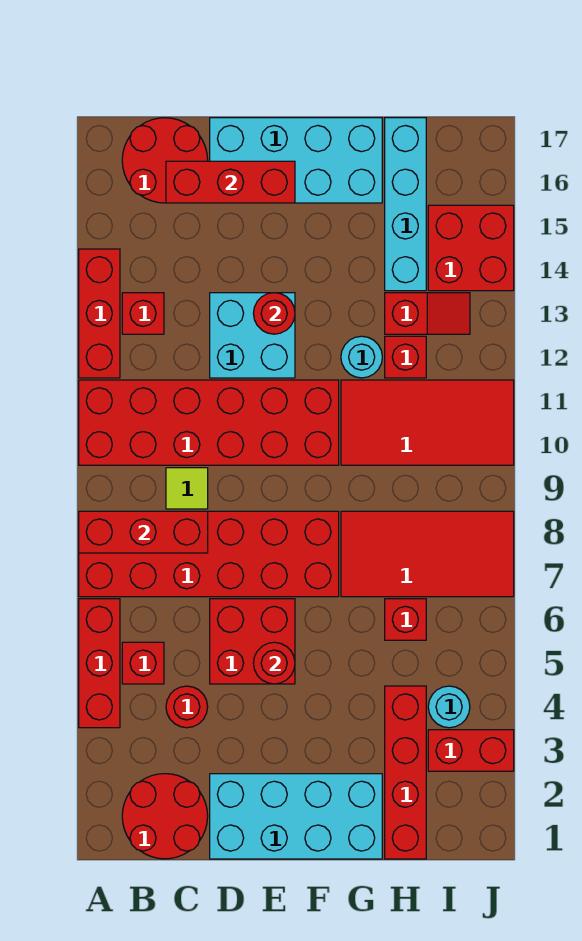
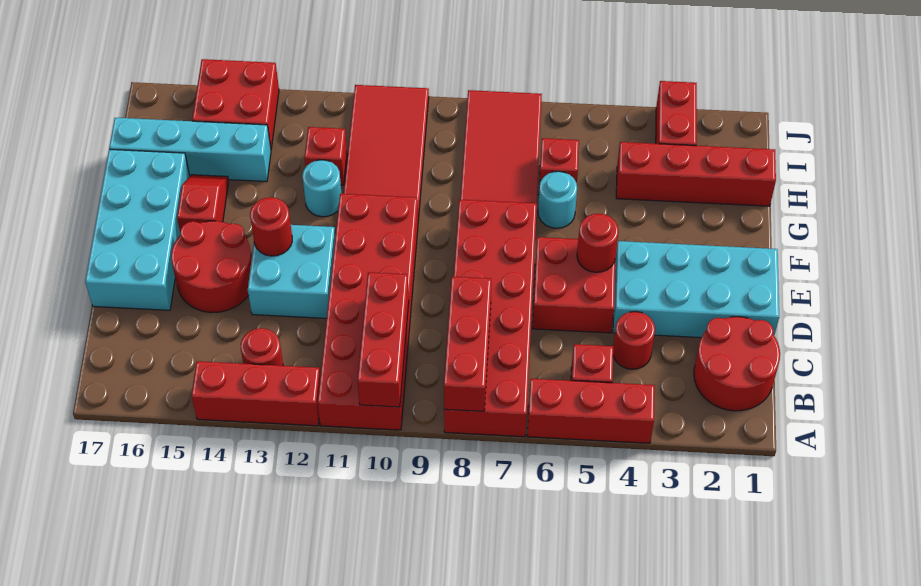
red brick B13 level 1 -> red round brick B13 level 1
red round brick B16:C17 level 1 -> red round brick D14:E15 level 1
lime tile C9 level 1 -> none
red brick C16:E16 level 2 -> red brick A10:C10 level 2
cyan brick D1:G2 level 1 -> cyan brick D1:E4 level 1
red slope H13:I13 level 1 top H -> red slope F15:G15 level 1 top F
cyan round brick I4 level 1 -> cyan round brick G6 level 1

